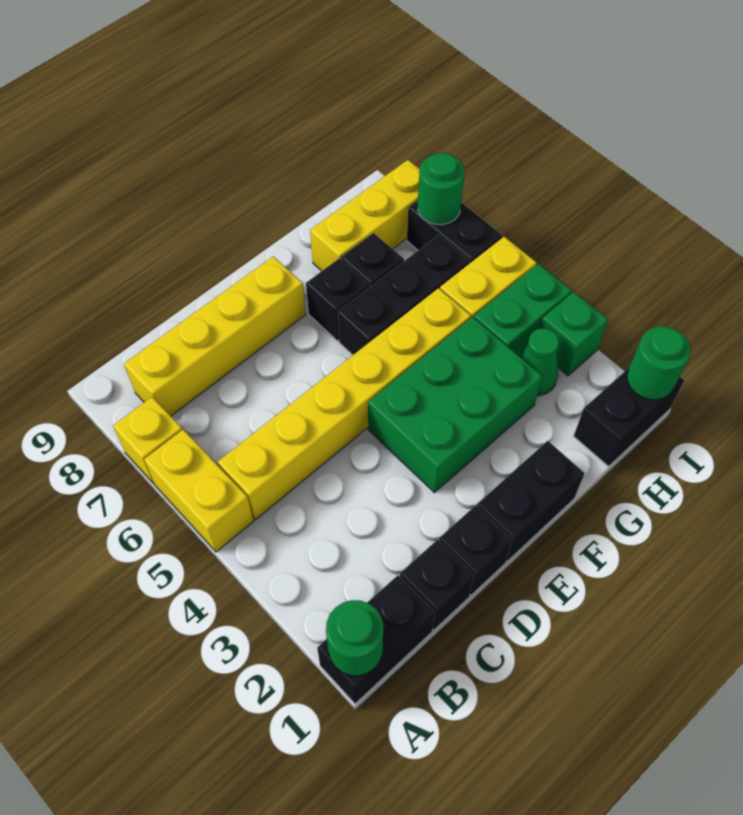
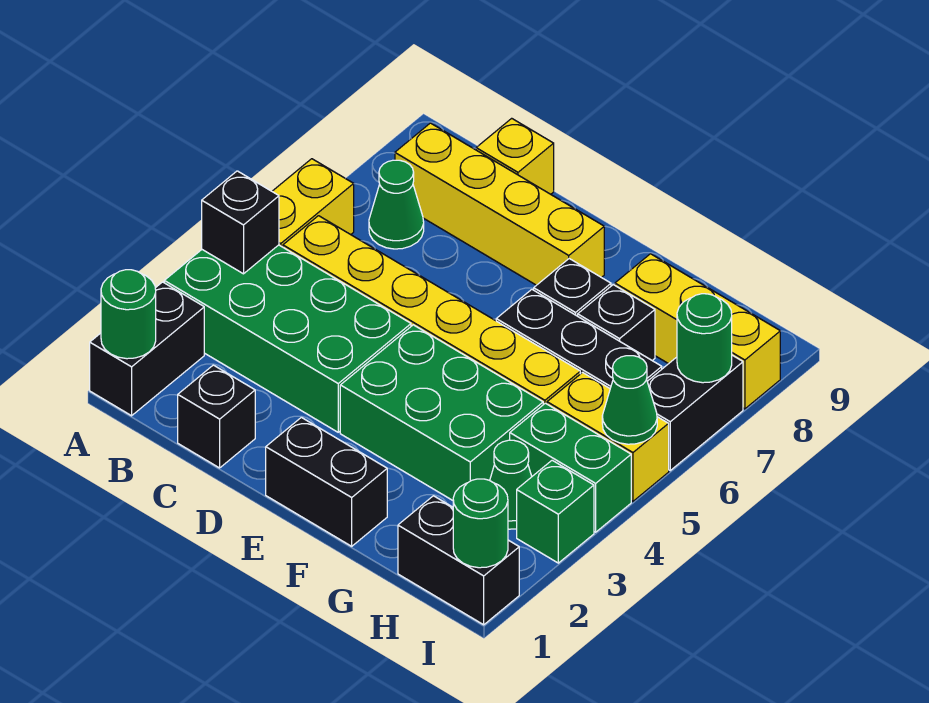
black brick A1:B1 level 1 -> black brick A1:A2 level 1
none -> green brick A3:D4 level 1
yellow brick A7 level 1 -> yellow brick C9 level 1
none -> green cone B7 level 1
black brick D1 level 1 -> black brick A4 level 2
none -> green cone I5 level 2

